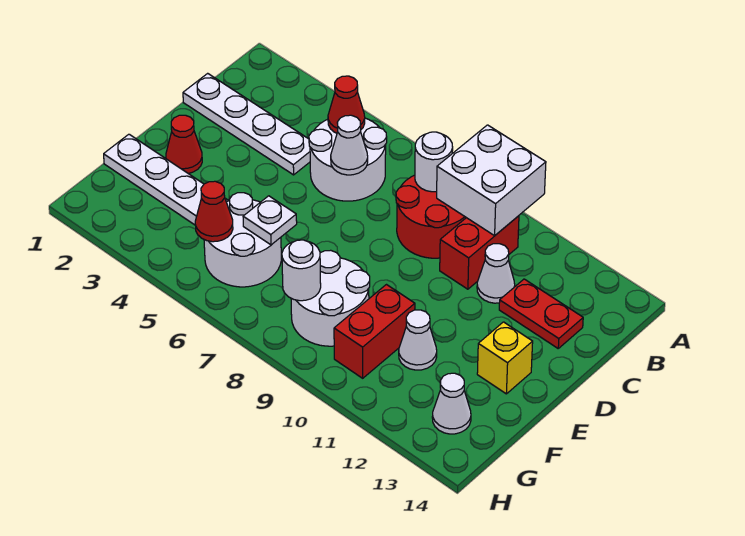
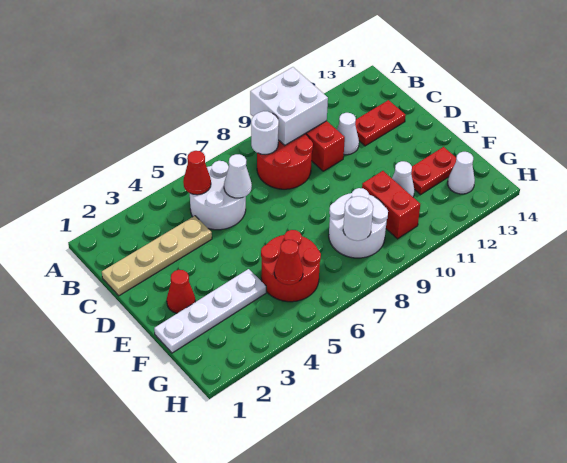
white plate C1:C4 level 1 -> tan plate C1:C4 level 1
yellow brick E13 level 1 -> none
white round brick F5:G6 level 1 -> red round brick F5:G6 level 1
white plate F6 level 2 -> none
none -> red plate F12:F13 level 1

